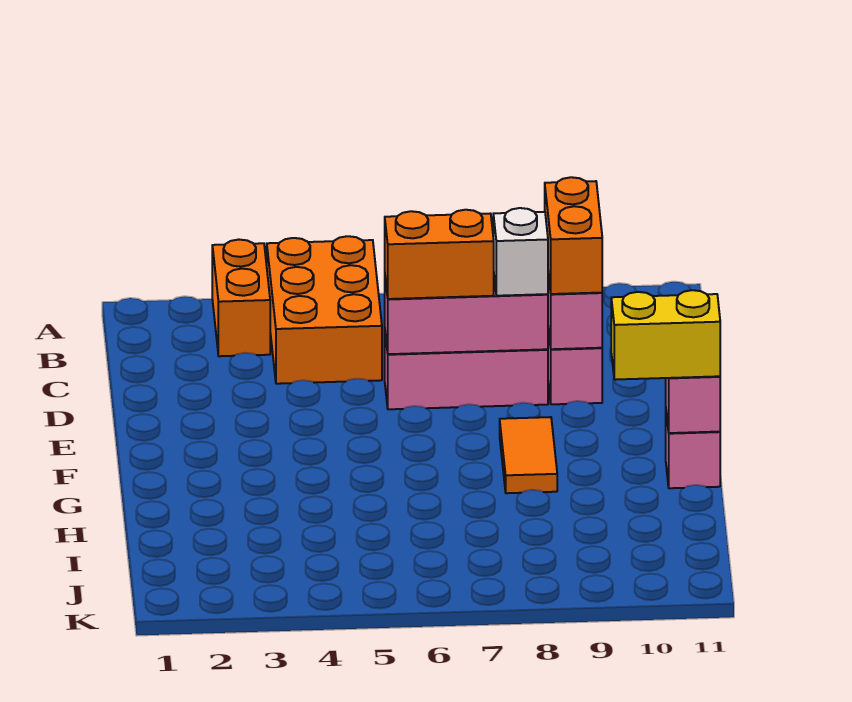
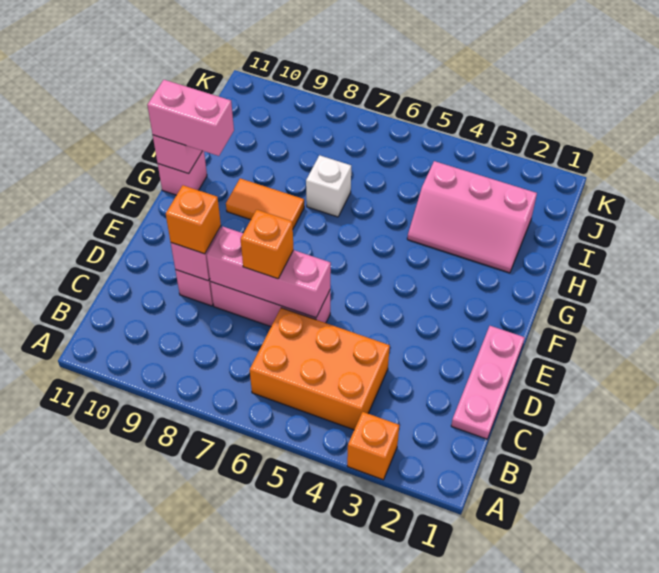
orange brick A3:B3 level 1 -> orange brick A3 level 1
orange brick A4:C5 level 1 -> orange brick B4:C6 level 1
none -> pink plate C1:E1 level 1
orange brick C9:D9 level 3 -> orange brick D9 level 3
orange brick D6:D7 level 3 -> orange brick D7 level 3
white brick D8 level 3 -> white brick H7 level 1
orange tile F8:G8 level 1 -> orange tile G8:G9 level 1
yellow brick G10:G11 level 3 -> pink brick G10:G11 level 3
none -> pink slope H2:I4 level 1 top I

